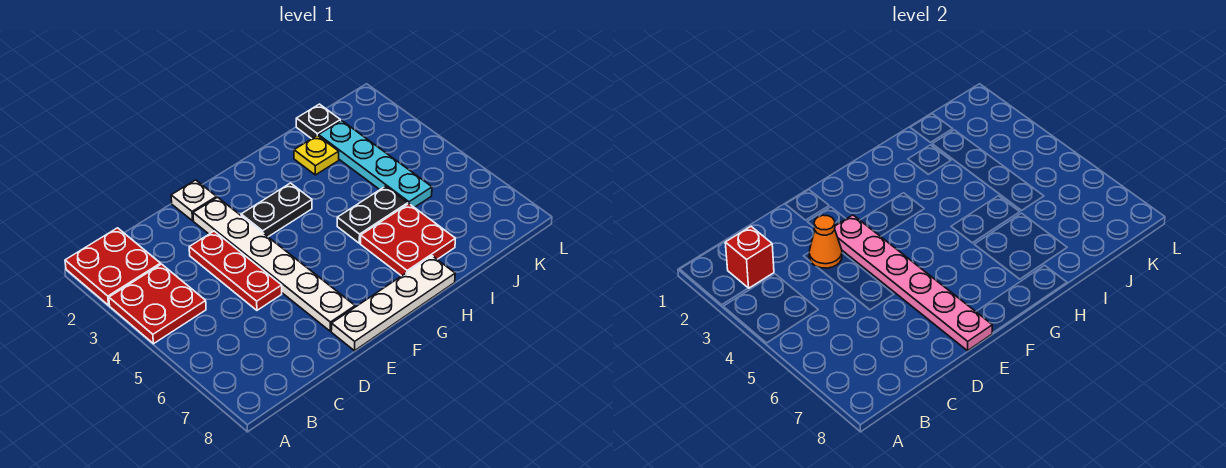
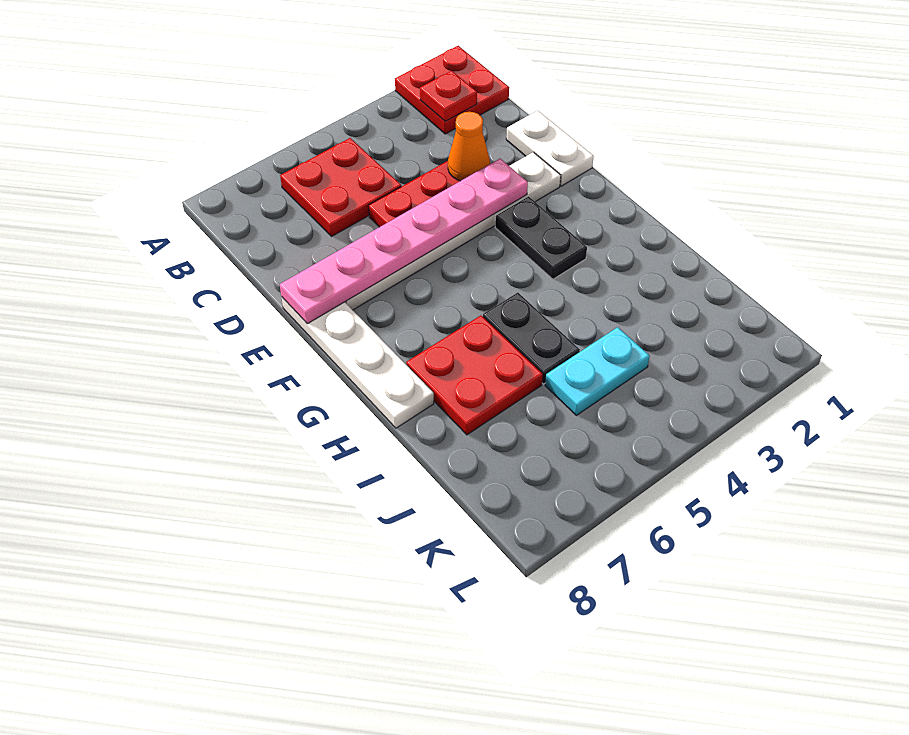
red plate A3:B4 level 1 -> red plate B5:C6 level 1
red brick B2 level 2 -> red plate B2 level 2
white plate E1 level 1 -> white plate D1:E1 level 1
yellow plate I2 level 1 -> none
black plate J1 level 1 -> none
cyan plate J2:J5 level 1 -> cyan plate J4:J5 level 1

